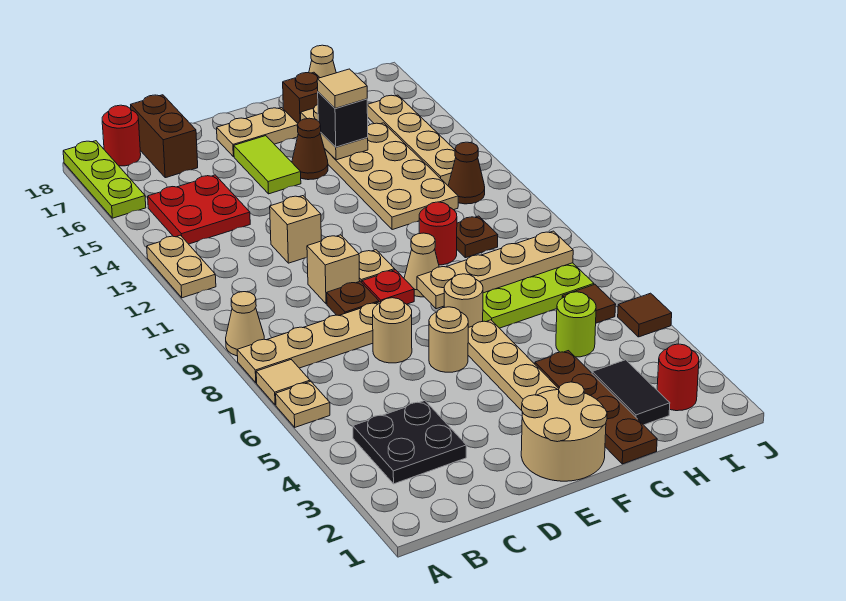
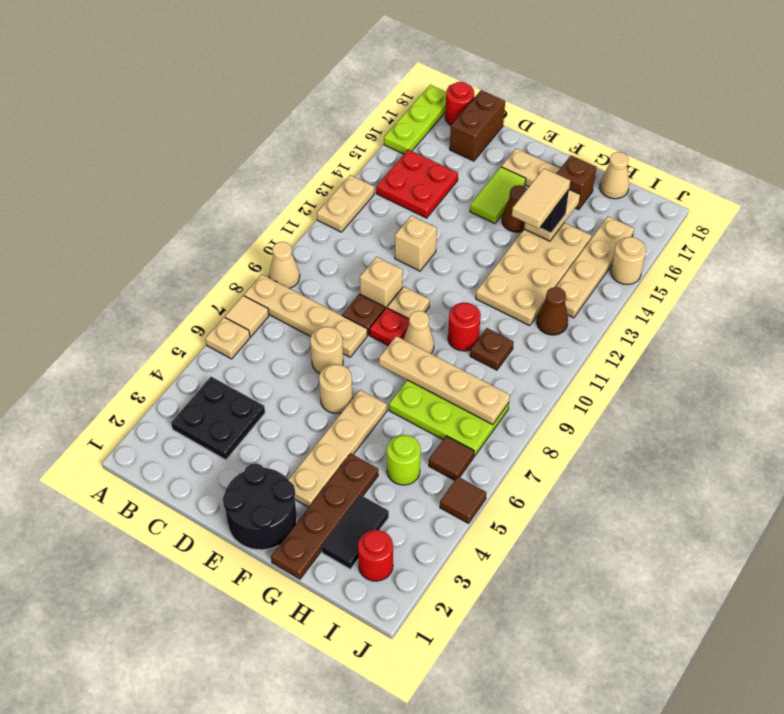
tan round brick E1:F2 level 1 -> black round brick E1:F2 level 1
tan round brick F7 level 1 -> tan round brick J15 level 1
tan tile G15 level 4 -> tan tile G14:G15 level 4

